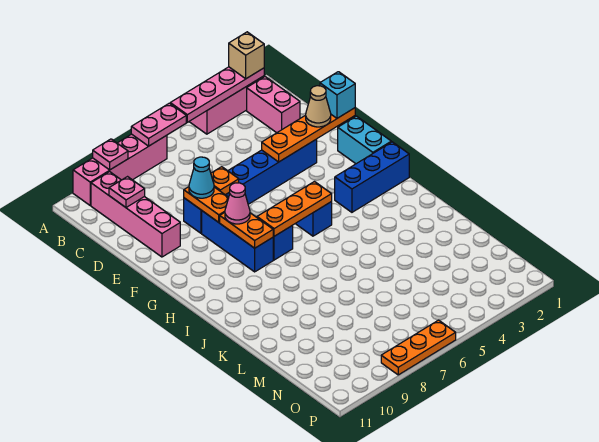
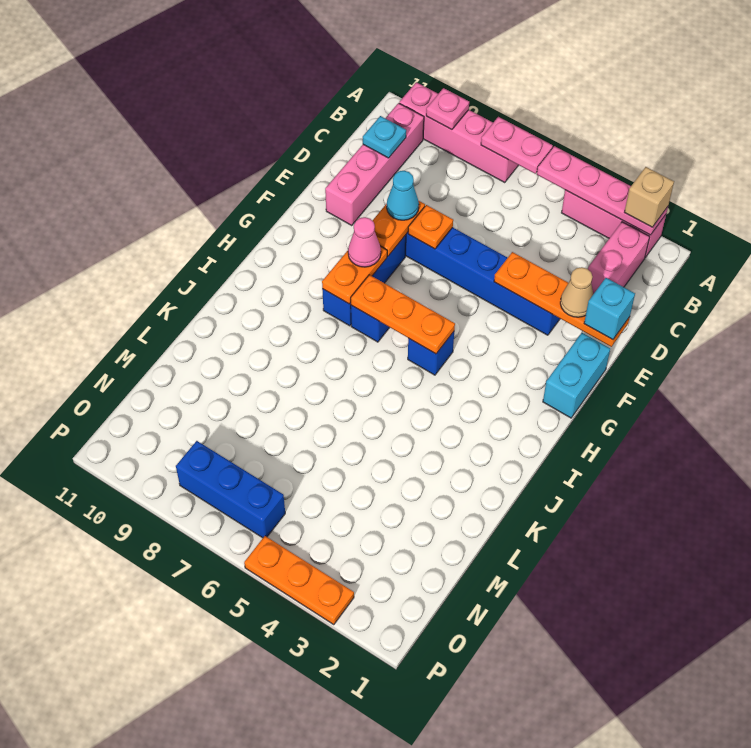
pink plate C10 level 2 -> cyan plate C10 level 2
blue brick H1:H3 level 1 -> blue brick O6:O8 level 1
orange plate P6:P8 level 1 -> orange plate P3:P5 level 1

